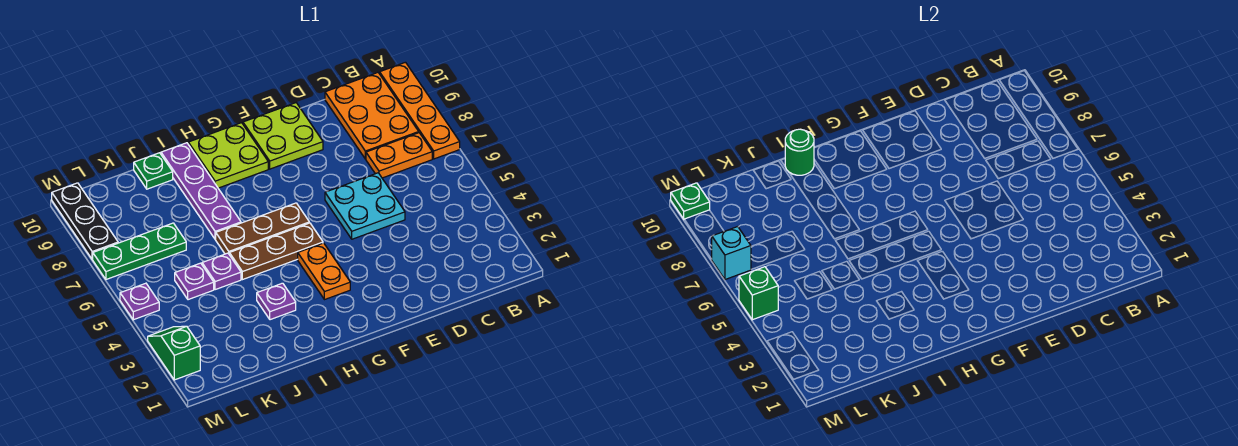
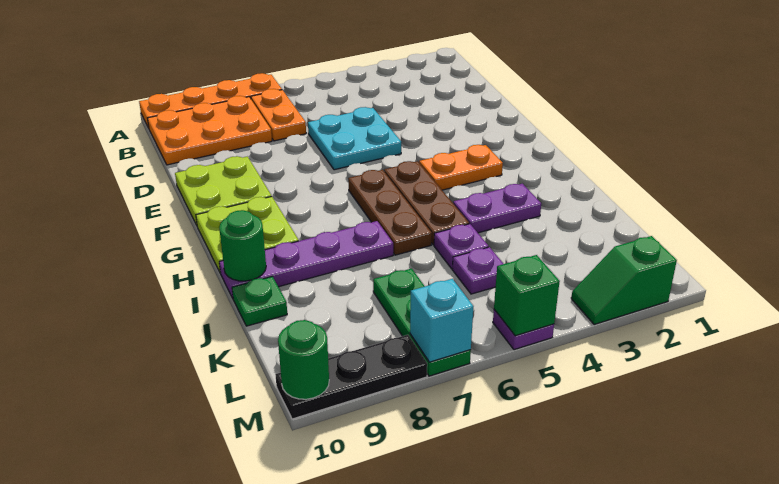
purple plate I3 level 1 -> purple plate I3:I4 level 1
green plate M10 level 2 -> green round brick M10 level 2

